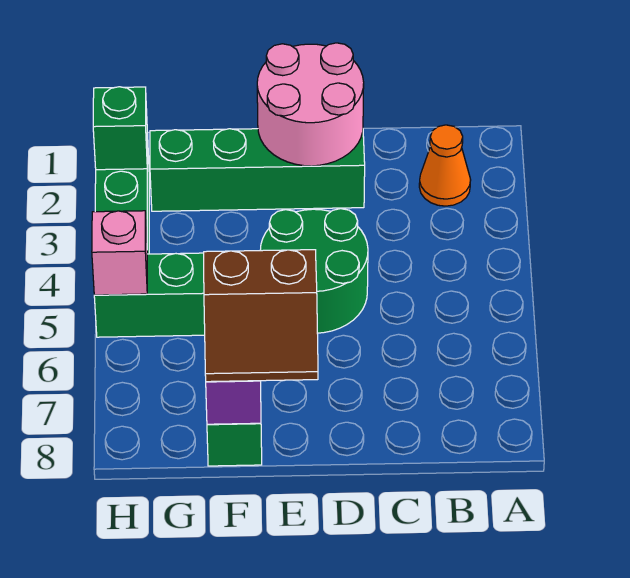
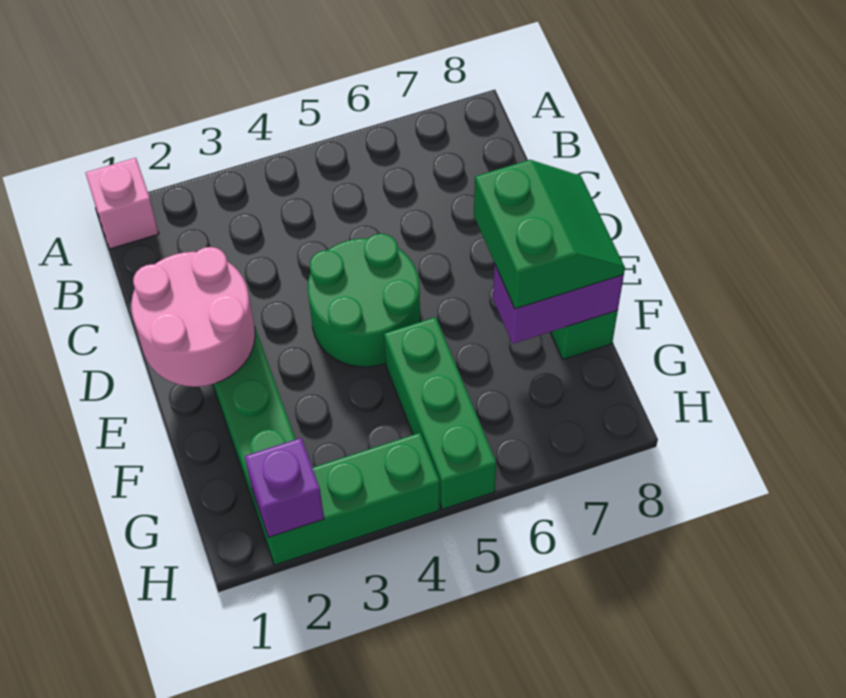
orange cone B2 level 1 -> none
brown slope E7:F8 level 3 top 7 -> green slope E7:F8 level 3 top 7
green brick H2 level 2 -> purple brick H2 level 2
pink brick H5 level 2 -> pink brick A1 level 1

